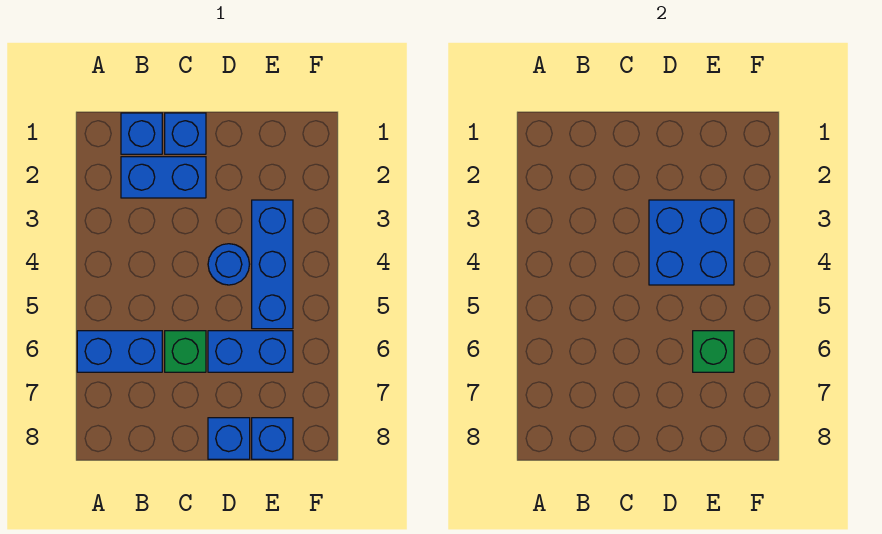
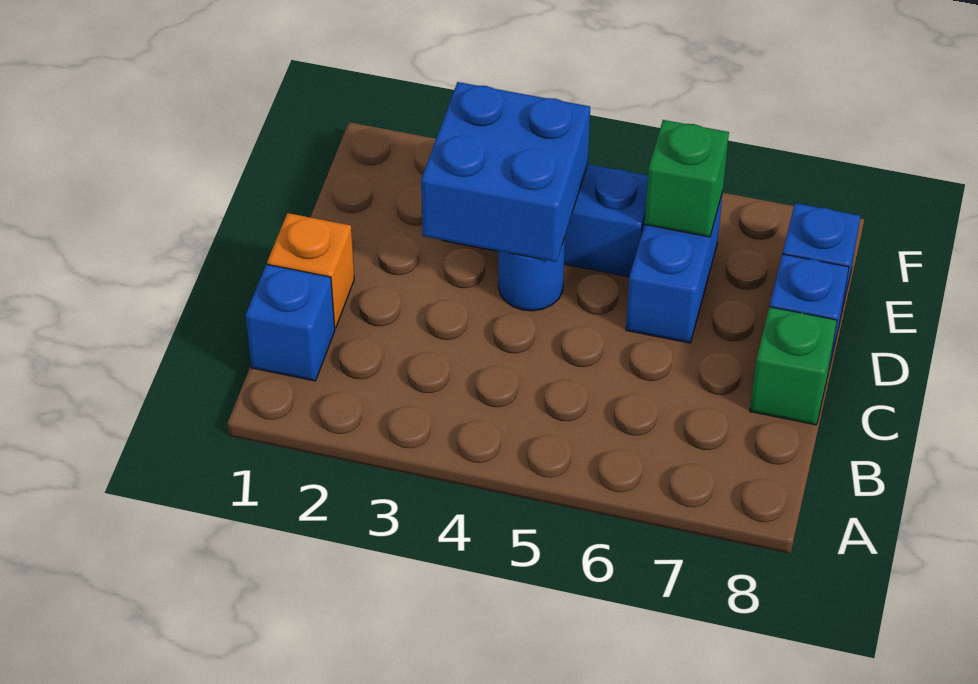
blue brick A6:B6 level 1 -> none
blue brick B2:C2 level 1 -> none
blue brick C1 level 1 -> orange brick C1 level 1
green brick C6 level 1 -> green brick C8 level 1

